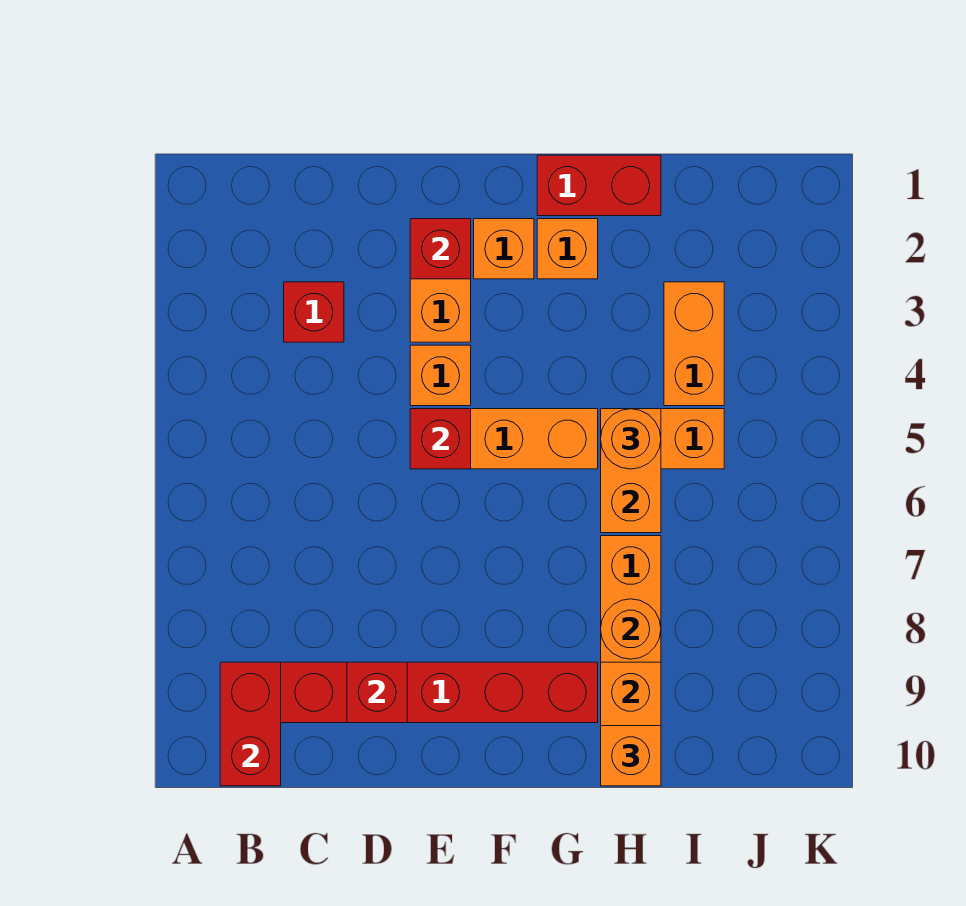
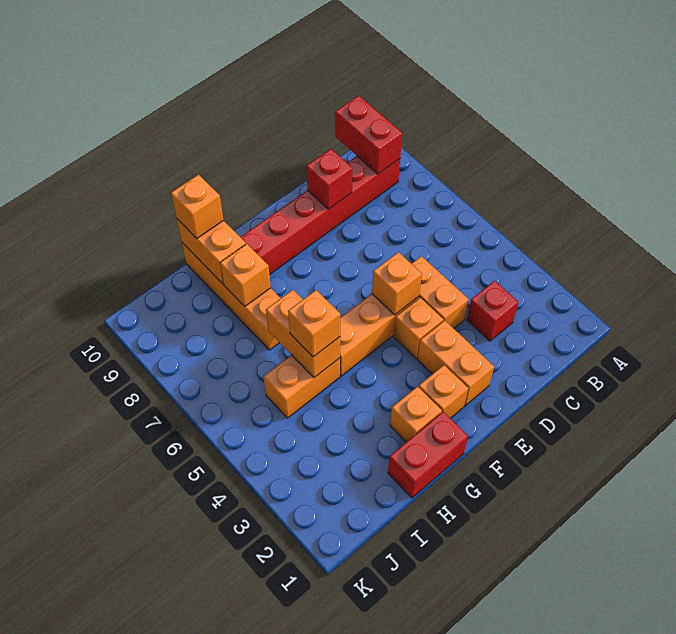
red brick E2 level 2 -> none
red brick E5 level 2 -> orange brick E5 level 2
orange round brick H5 level 3 -> orange brick H5 level 3
orange round brick H8 level 2 -> orange brick H8 level 2
orange brick I3:I4 level 1 -> orange brick D4:D5 level 1

